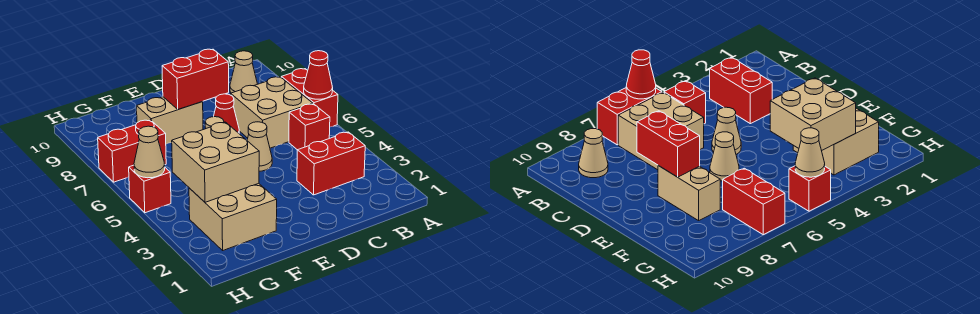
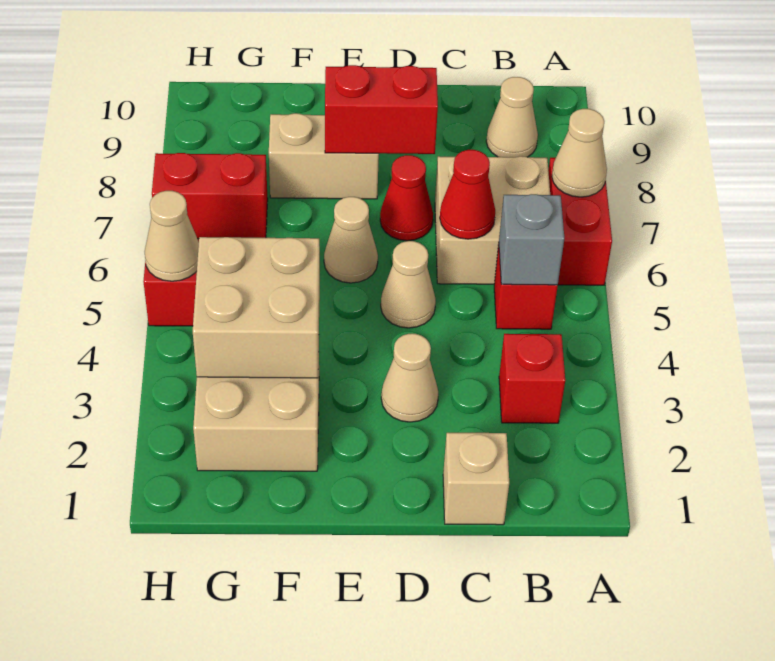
red cone A6 level 2 -> red cone C6 level 2
none -> tan cone A7 level 2
red brick B3:C3 level 1 -> red brick B3 level 1
none -> grey brick B5 level 2
none -> tan brick C1 level 1
none -> tan cone D3 level 1

